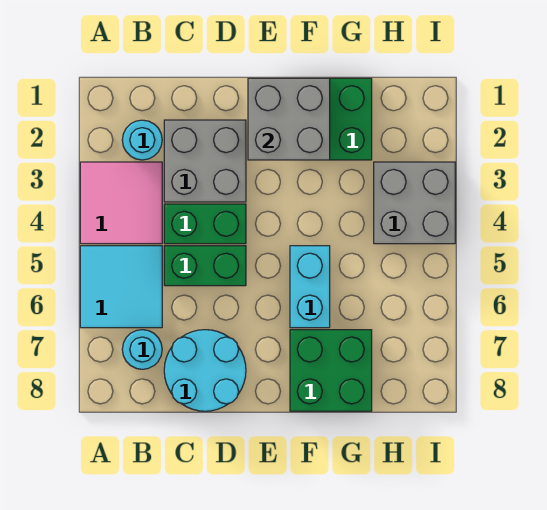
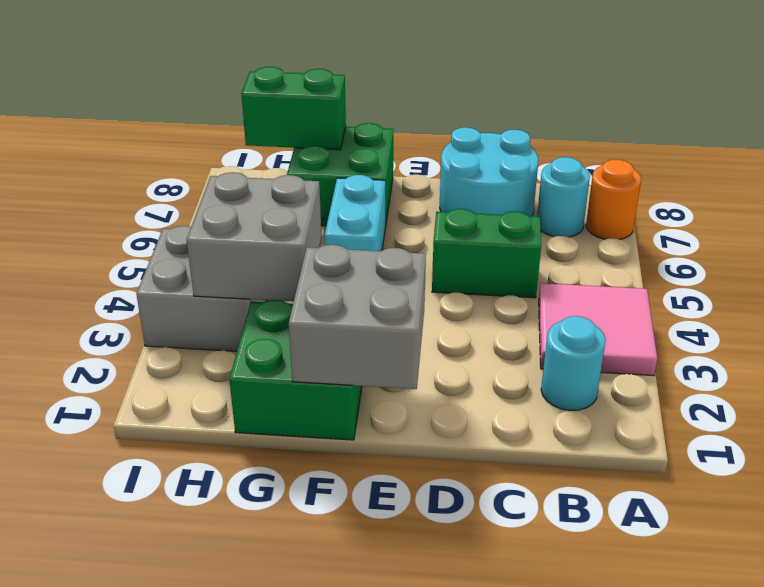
cyan tile A5:B6 level 1 -> none
none -> orange round brick A7 level 1
grey brick C2:D3 level 1 -> grey brick G3:H4 level 2
green brick C4:D4 level 1 -> green brick G8:H8 level 2

